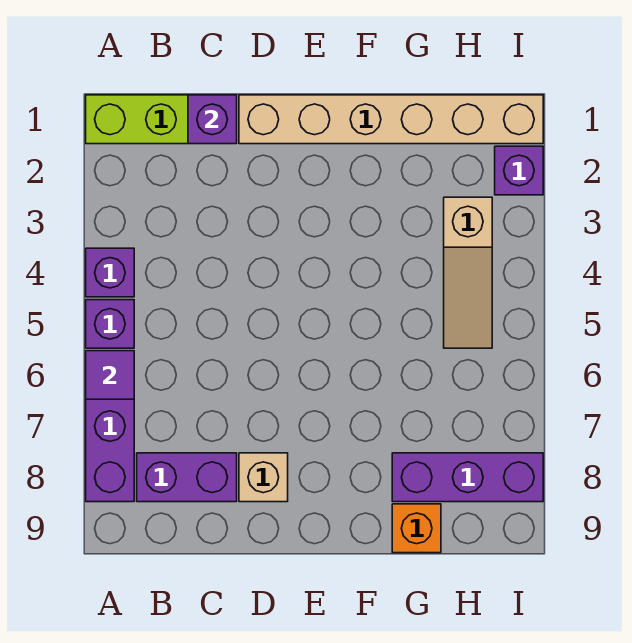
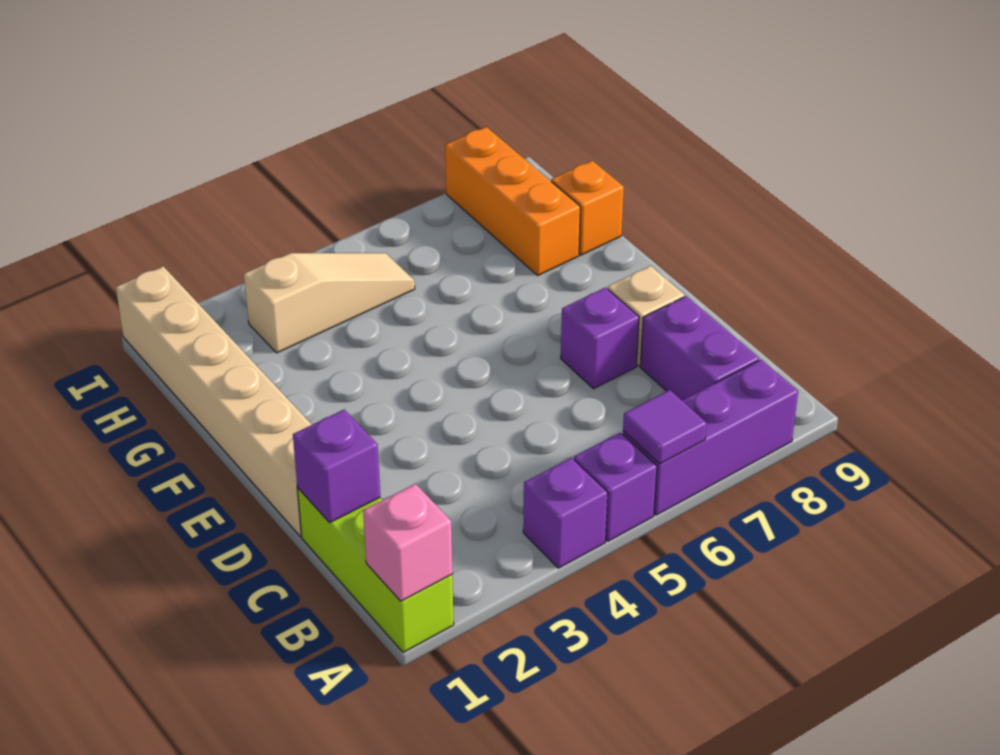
none -> pink brick A1 level 2
purple brick G8:I8 level 1 -> orange brick G8:I8 level 1
purple brick I2 level 1 -> purple brick D7 level 1

